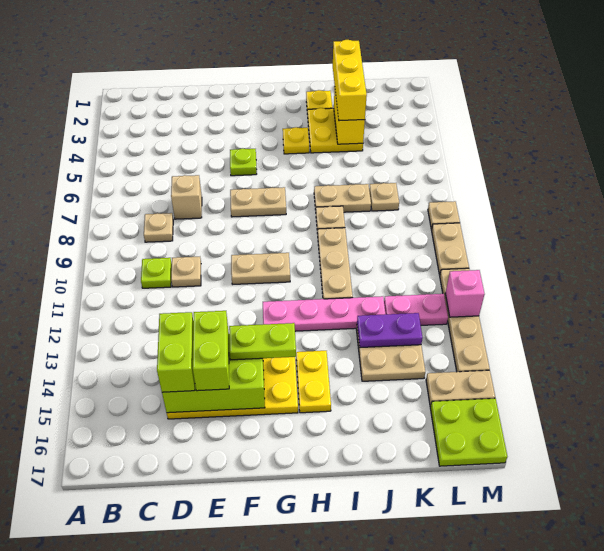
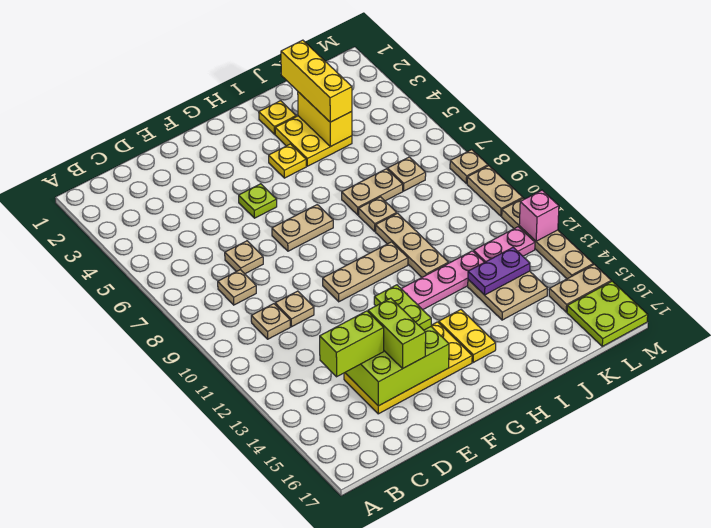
lime plate C10 level 1 -> tan plate C10 level 1
tan brick D7 level 1 -> tan plate D7 level 1
lime brick D14:D15 level 3 -> lime brick C14:D14 level 3
tan plate F10:G10 level 1 -> tan plate F10:H10 level 1
lime plate F14:G14 level 3 -> lime plate F13:F14 level 3

